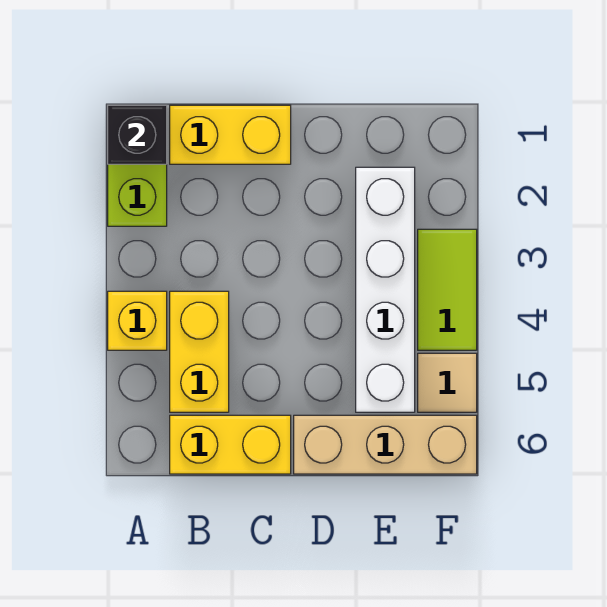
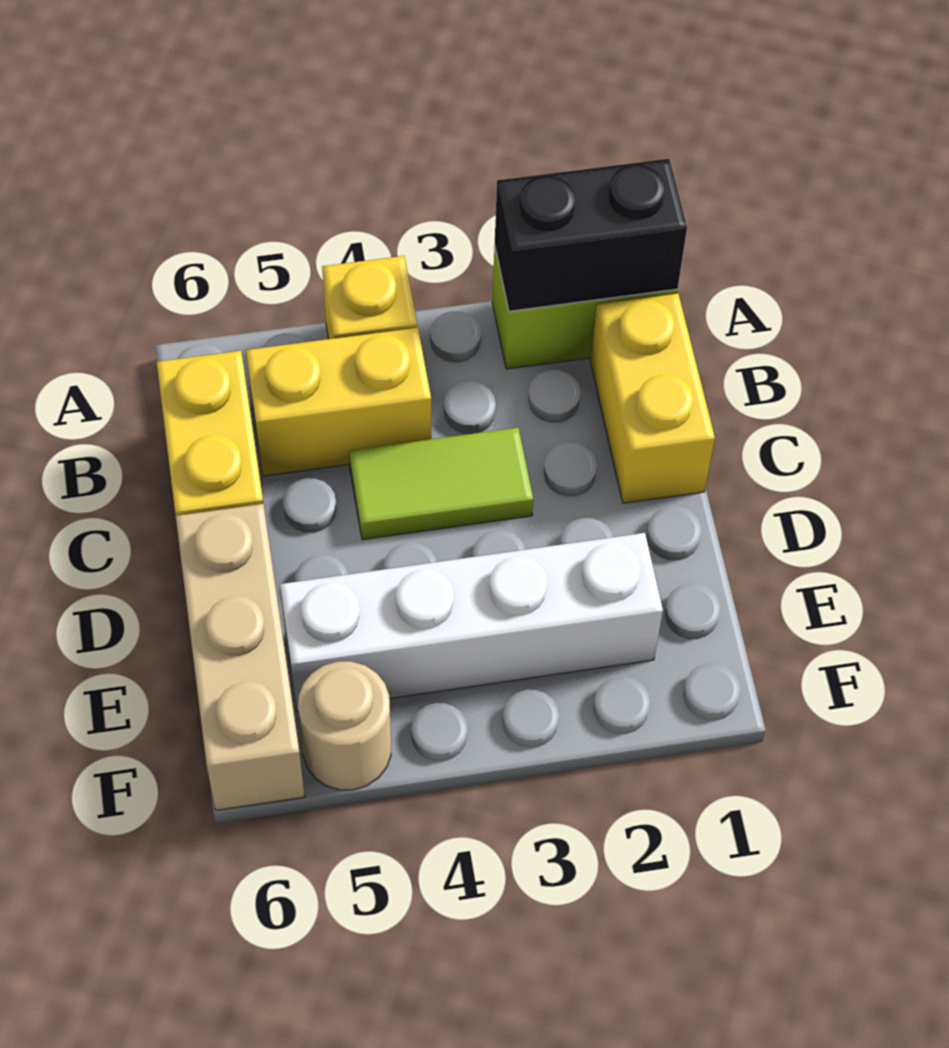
black brick A1 level 2 -> black brick A1:A2 level 2
lime tile F3:F4 level 1 -> lime tile C3:C4 level 1
tan tile F5 level 1 -> tan round brick F5 level 1

